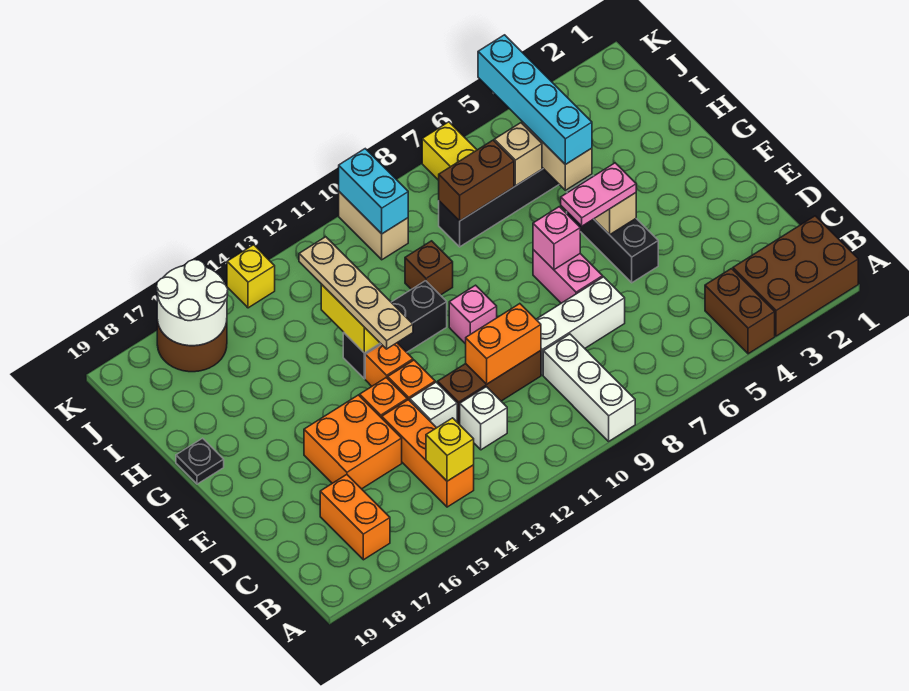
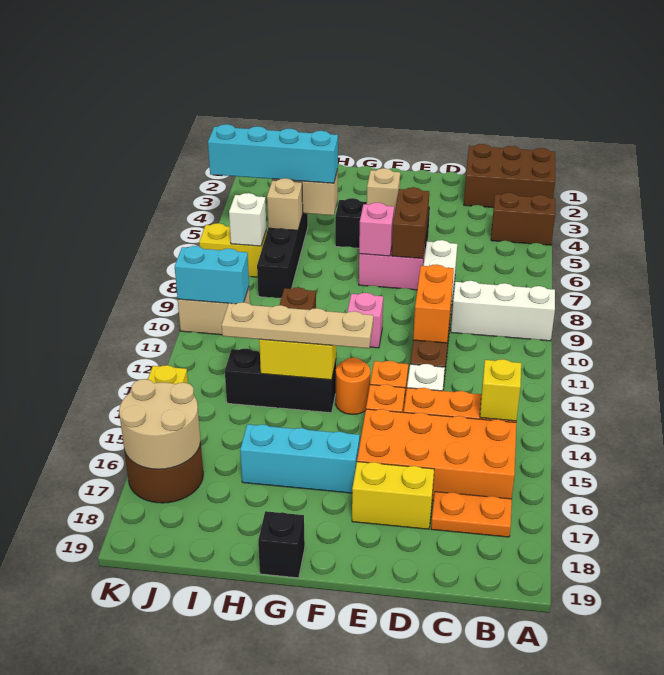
brown brick A1:B3 level 1 -> brown brick A1:C2 level 1
orange brick B17:C17 level 1 -> orange plate B17:C17 level 1
white brick C12 level 1 -> white brick J7 level 2
orange brick D15:E16 level 1 -> orange brick B15:E16 level 1
none -> yellow brick D17:E17 level 1
pink plate F5:F6 level 3 -> none
orange brick F13 level 1 -> orange round brick F13 level 1
none -> cyan brick F16:H16 level 1
black brick G11:G13 level 1 -> black brick G13:I13 level 1
black plate G19 level 1 -> black brick G19 level 1
brown brick I7:I8 level 2 -> brown brick E6:E7 level 2
white round brick J16:K17 level 2 -> tan round brick J16:K17 level 2

